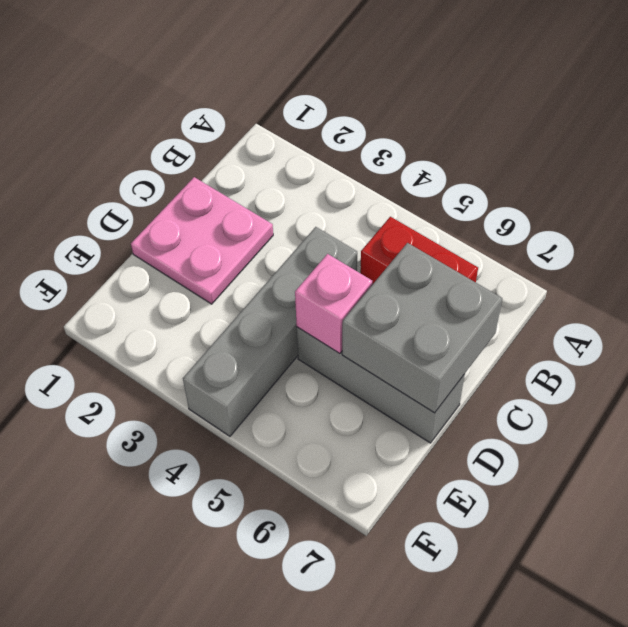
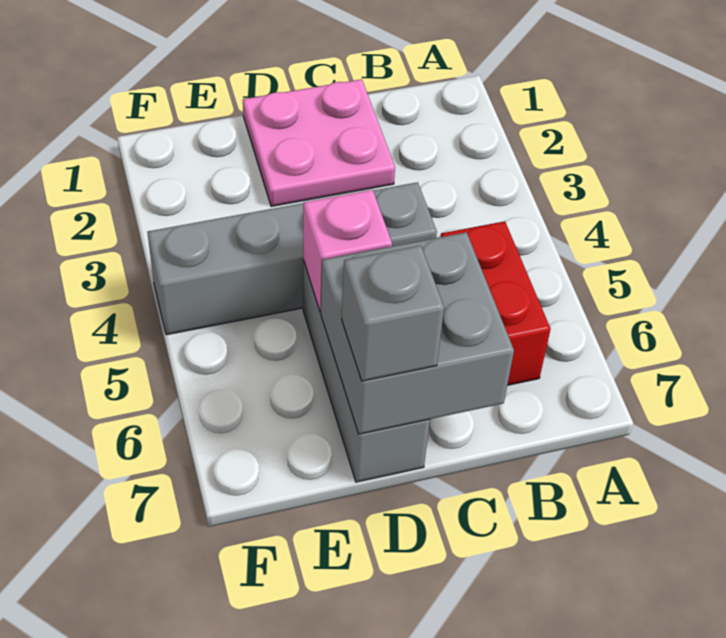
none -> grey brick D7 level 3

